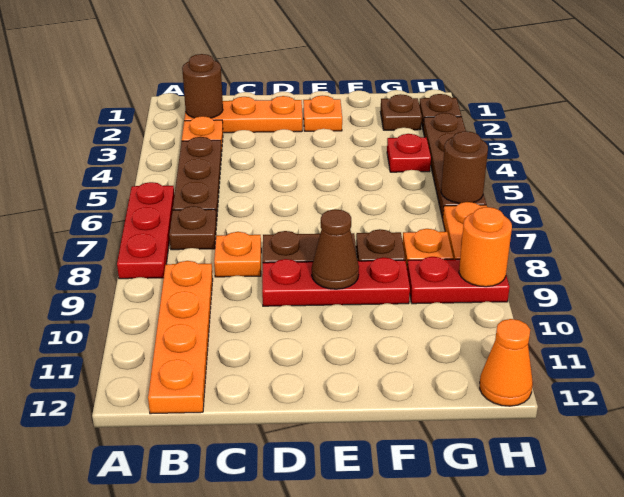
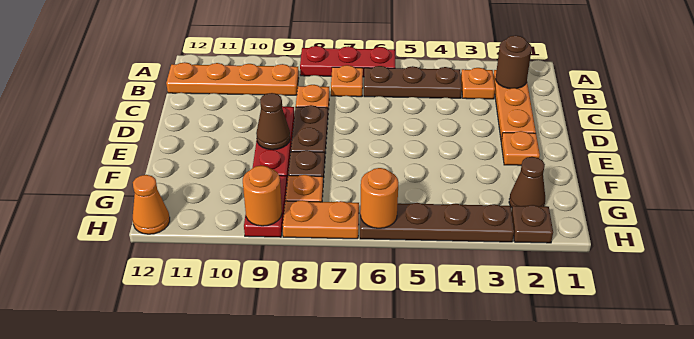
brown plate B7 level 1 -> orange plate B7 level 1
brown plate G2 level 1 -> brown cone G2 level 1
red plate G4 level 1 -> none
brown round brick H6 level 2 -> orange round brick H6 level 2

